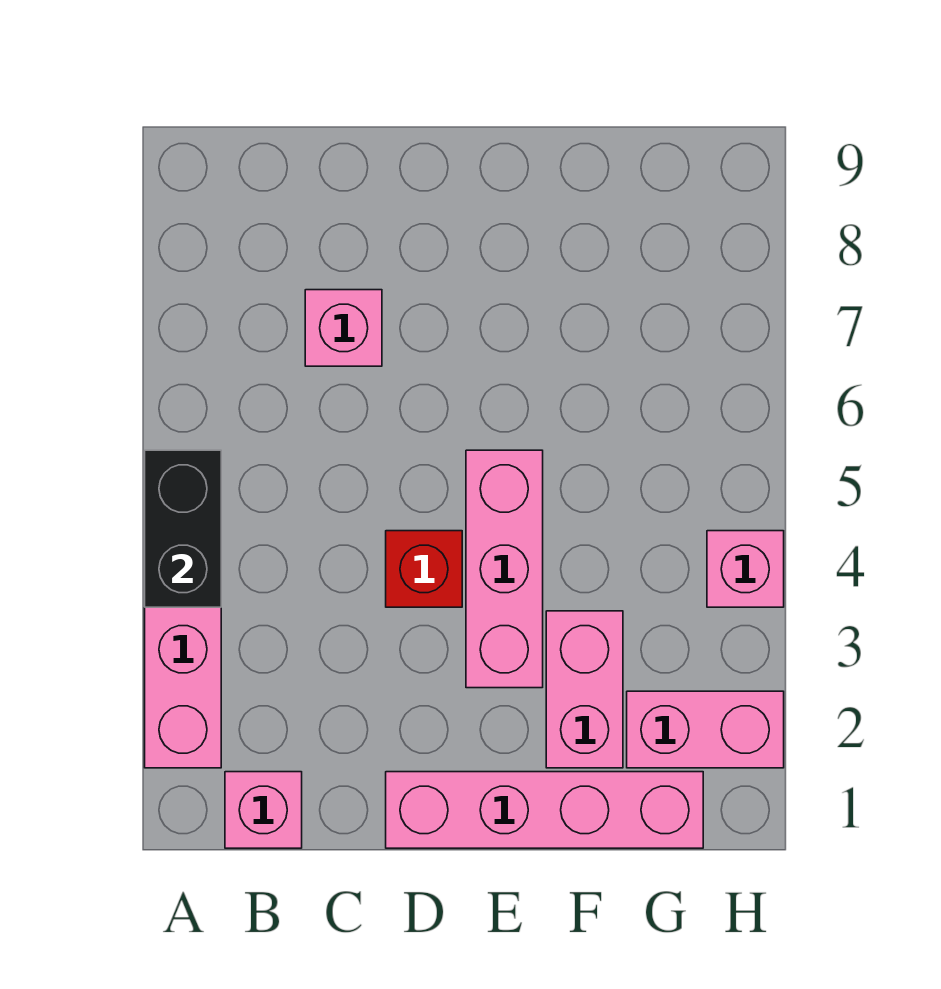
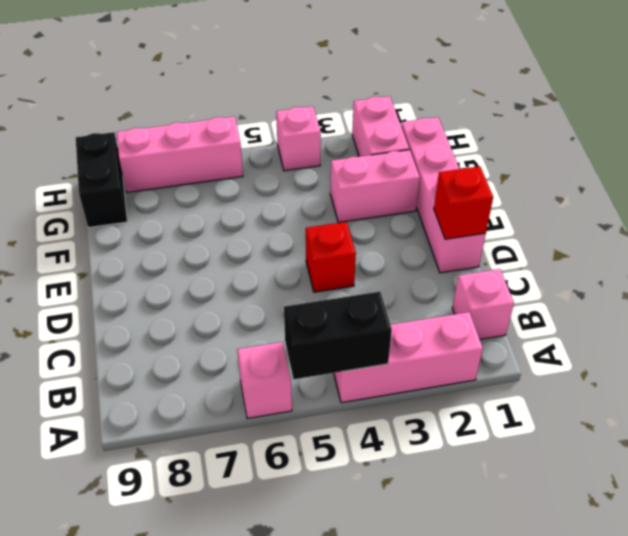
pink brick C7 level 1 -> pink brick A6 level 1
none -> red brick D1 level 2
pink brick E3:E5 level 1 -> pink brick H6:H8 level 1
none -> black brick G9:H9 level 1

